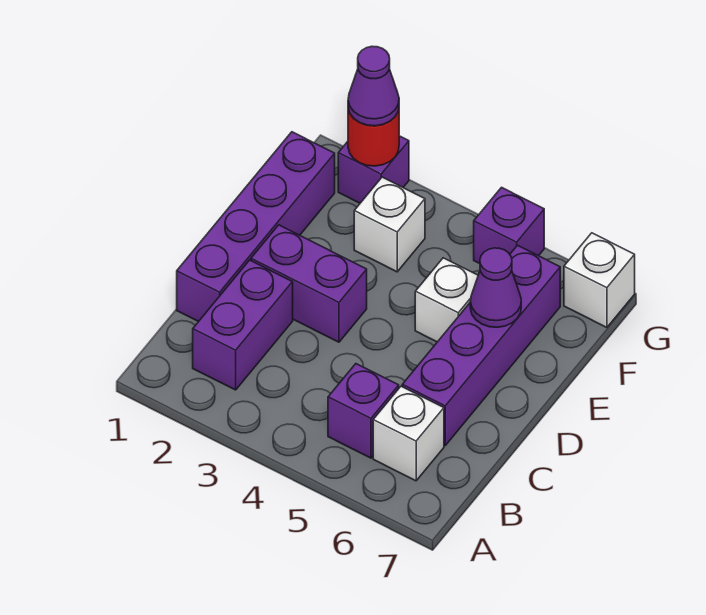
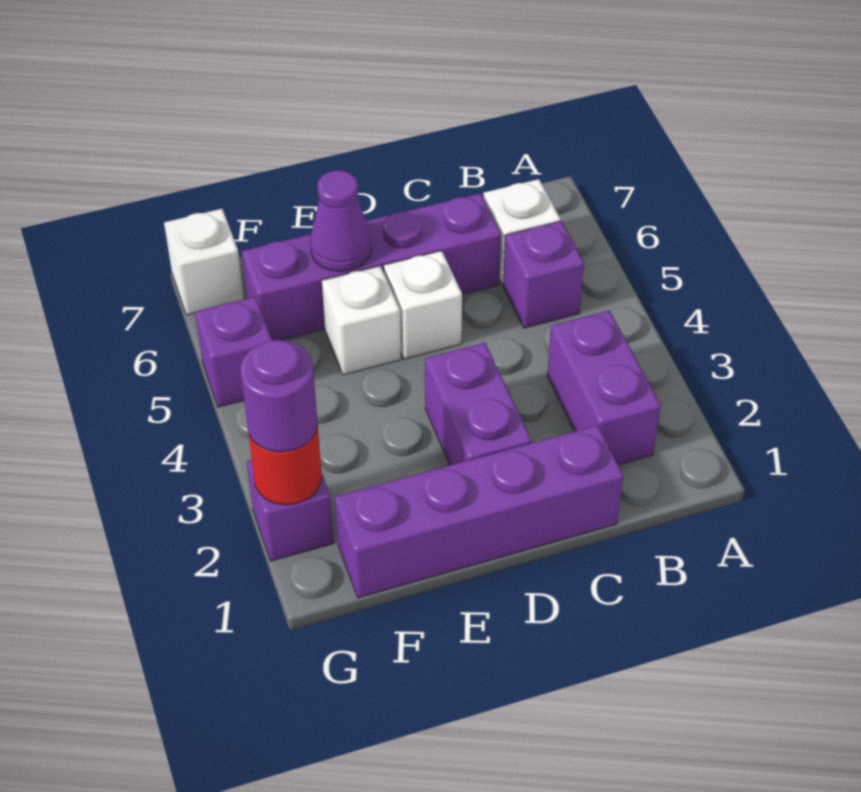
purple brick B2:C2 level 1 -> purple brick B2:B3 level 1
white brick F3 level 1 -> white brick D5 level 1
purple cone G2 level 3 -> purple round brick G2 level 3

